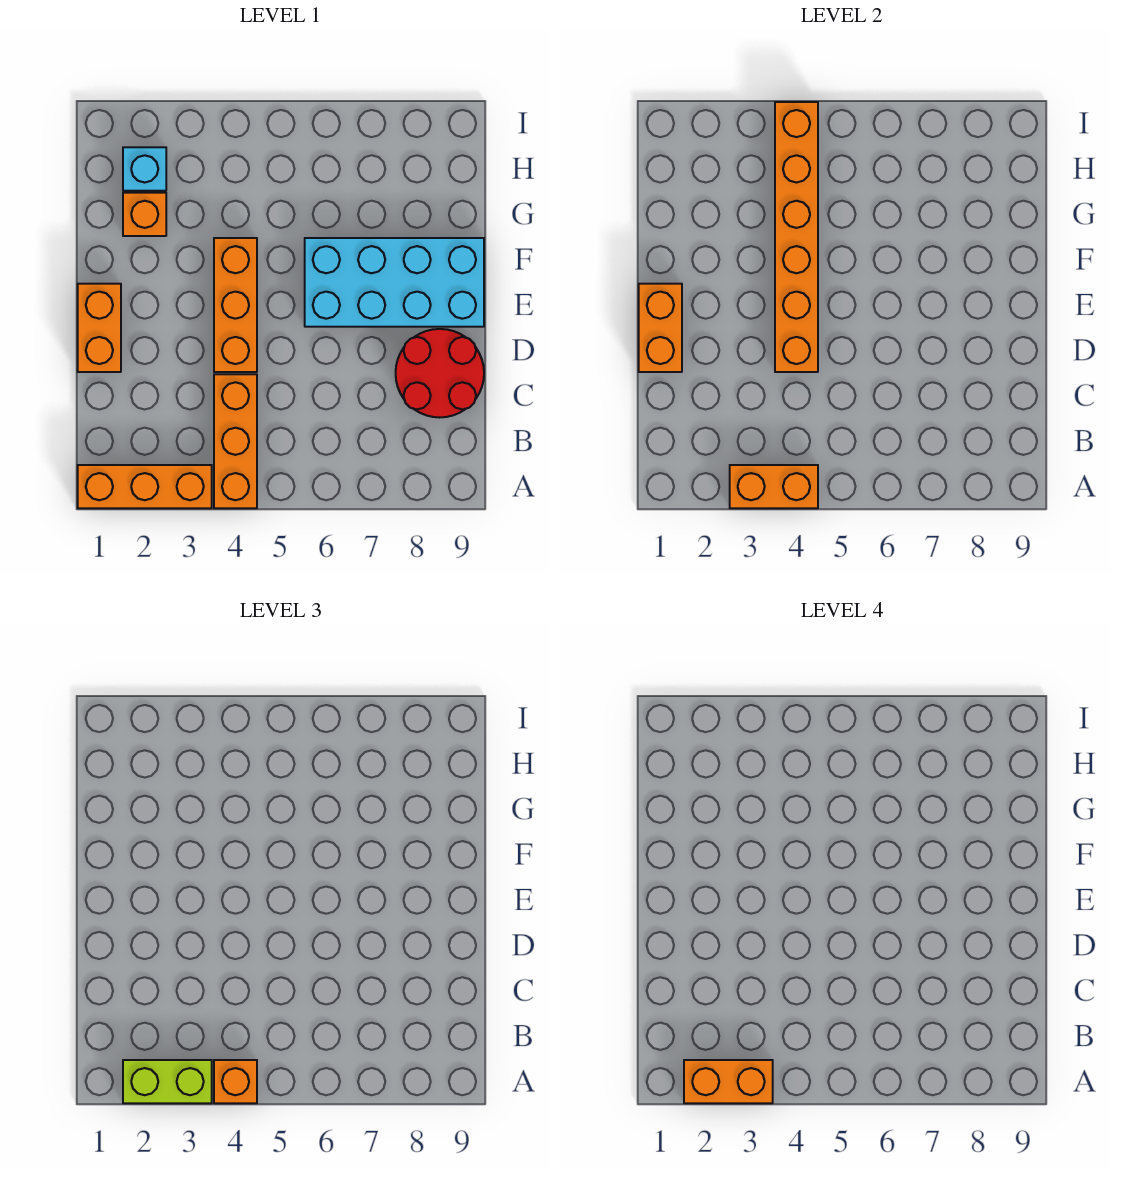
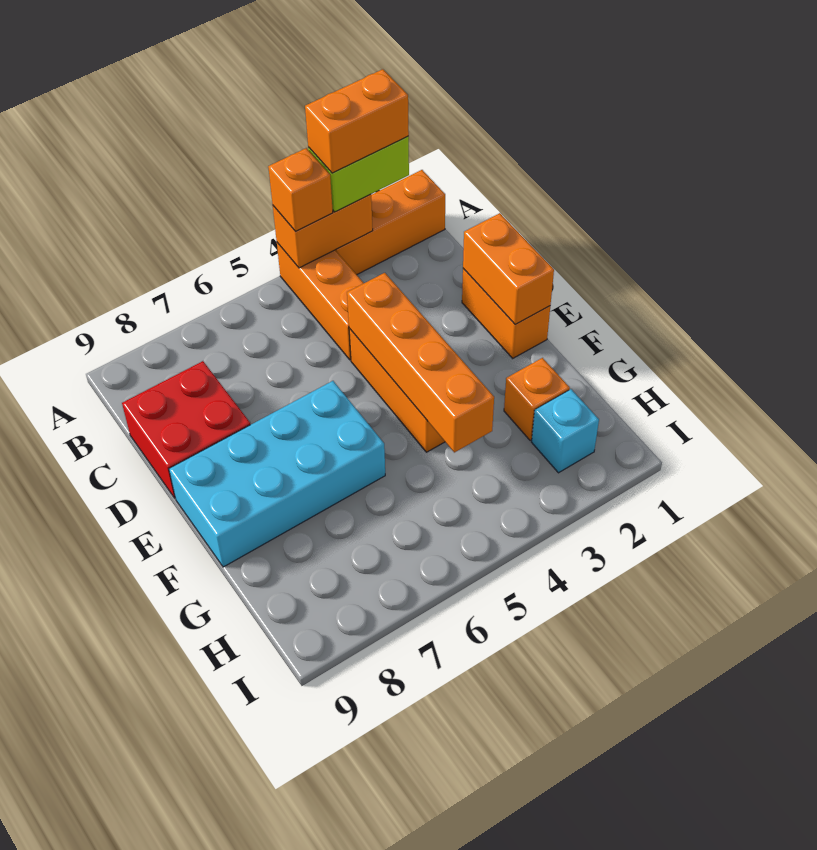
red round brick C8:D9 level 1 -> red brick C8:D9 level 1
orange brick D4:I4 level 2 -> orange brick D4:G4 level 2

